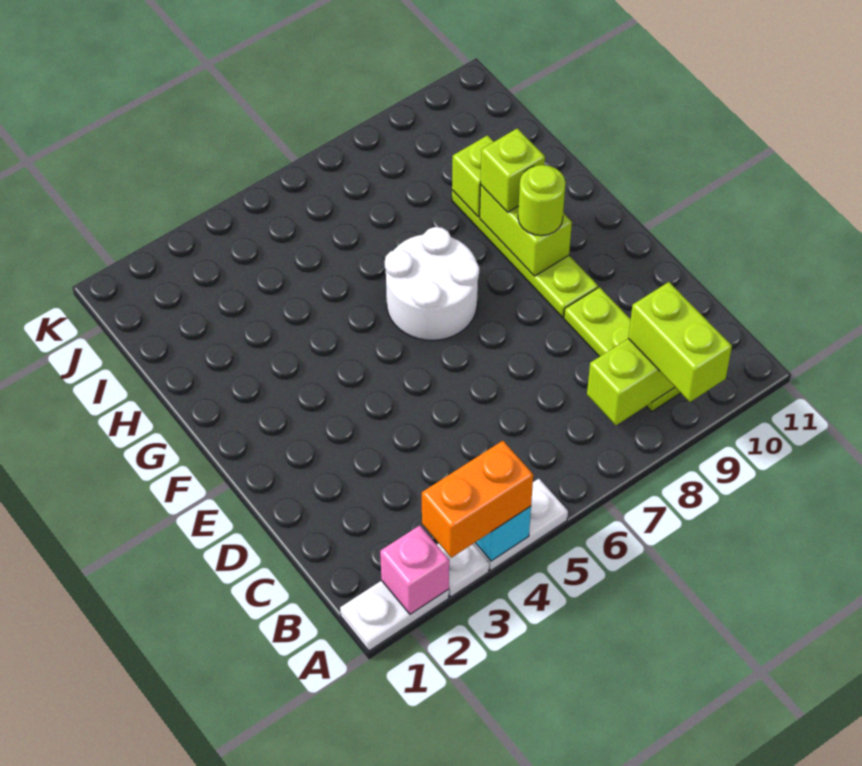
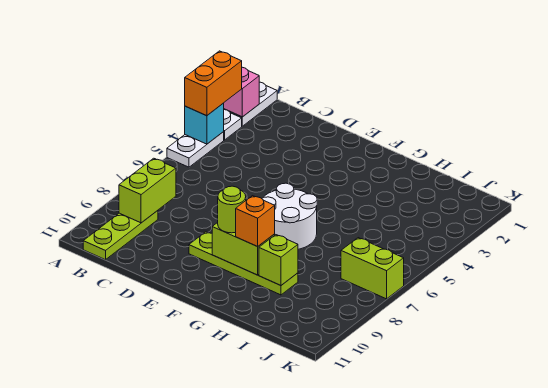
lime brick A9:B9 level 3 -> lime brick J7:K7 level 1
lime plate B9:D9 level 1 -> lime plate B9:B11 level 1
lime brick G9 level 3 -> orange brick G9 level 3

